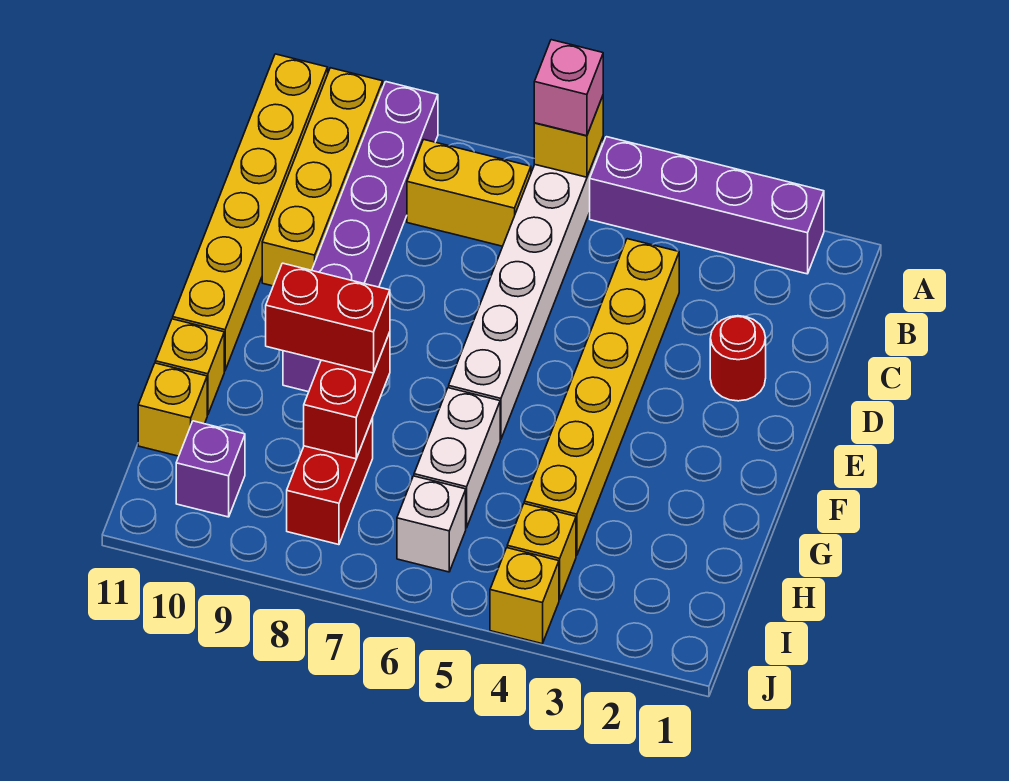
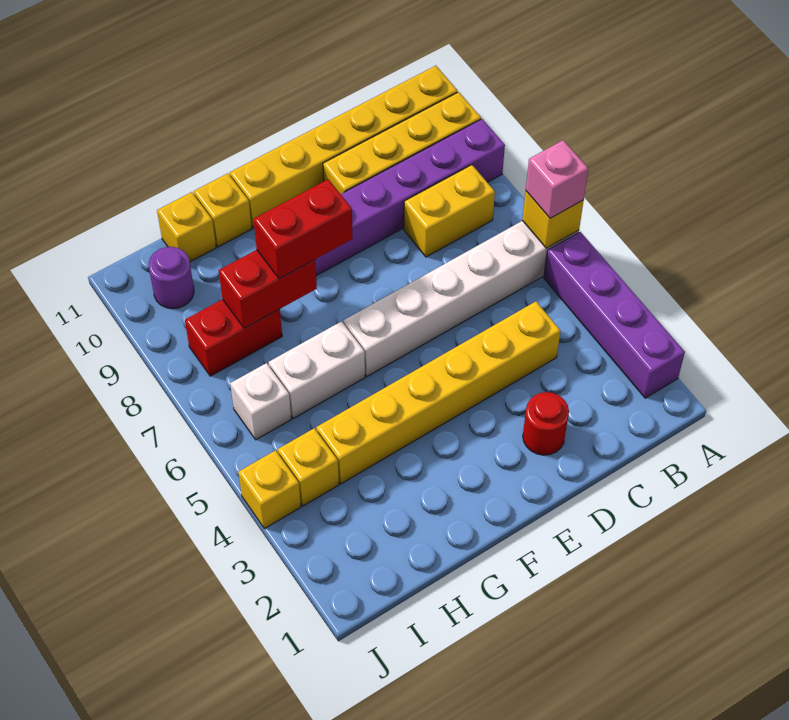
yellow brick B7:B8 level 1 -> yellow brick B8:C8 level 1
red brick G8:G9 level 3 -> red brick F8:G8 level 3
purple brick I10 level 1 -> purple round brick I10 level 1

